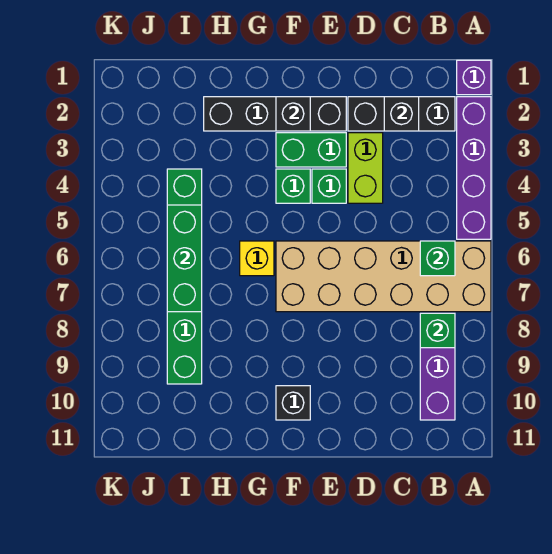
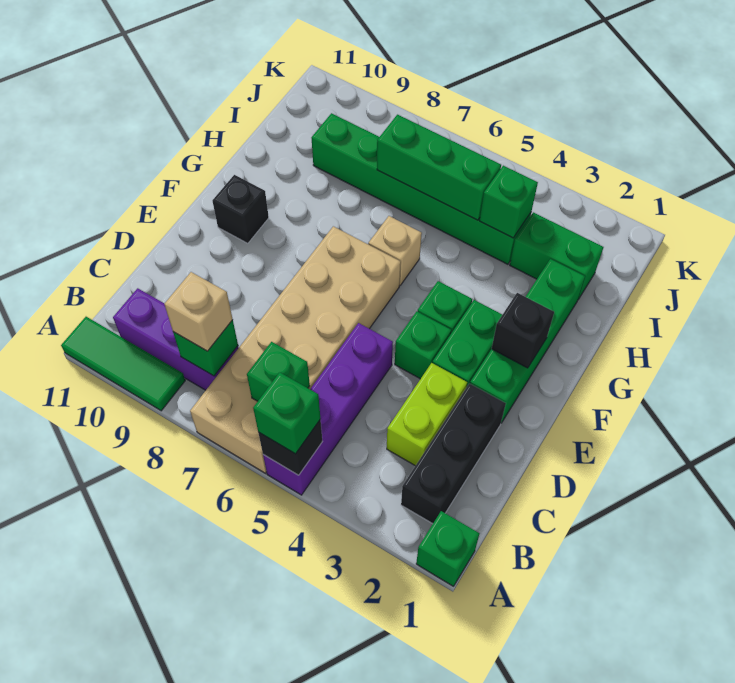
purple brick A1 level 1 -> green brick A1 level 1
purple brick A2:A5 level 1 -> purple brick A5:D5 level 1
none -> green brick A5 level 3
none -> green tile A9:A11 level 1
none -> tan brick B8 level 3
black brick C2 level 2 -> black brick A5 level 2
lime brick D3:D4 level 1 -> lime brick C3:D3 level 1
black brick E2:H2 level 1 -> green brick E2:H2 level 1
yellow brick G6 level 1 -> tan brick G6 level 1
none -> green brick I2:I3 level 1
none -> green brick I4 level 2

